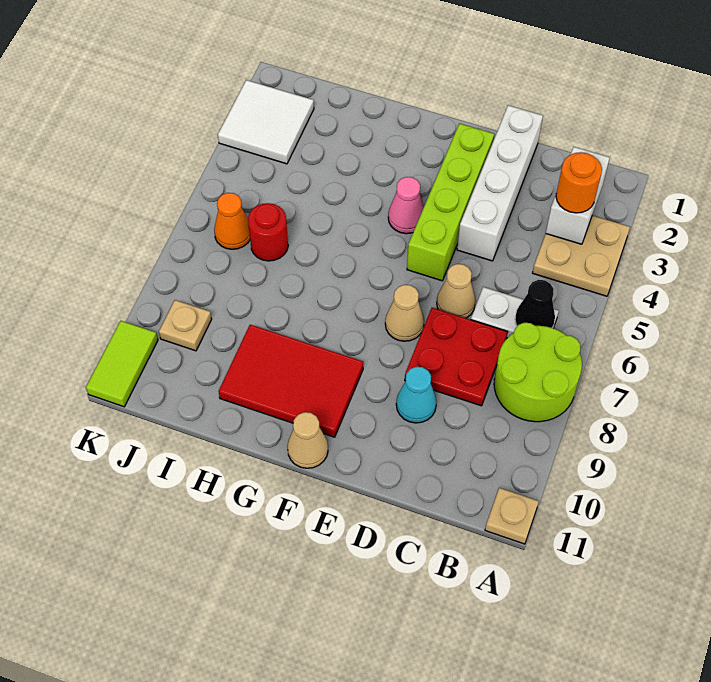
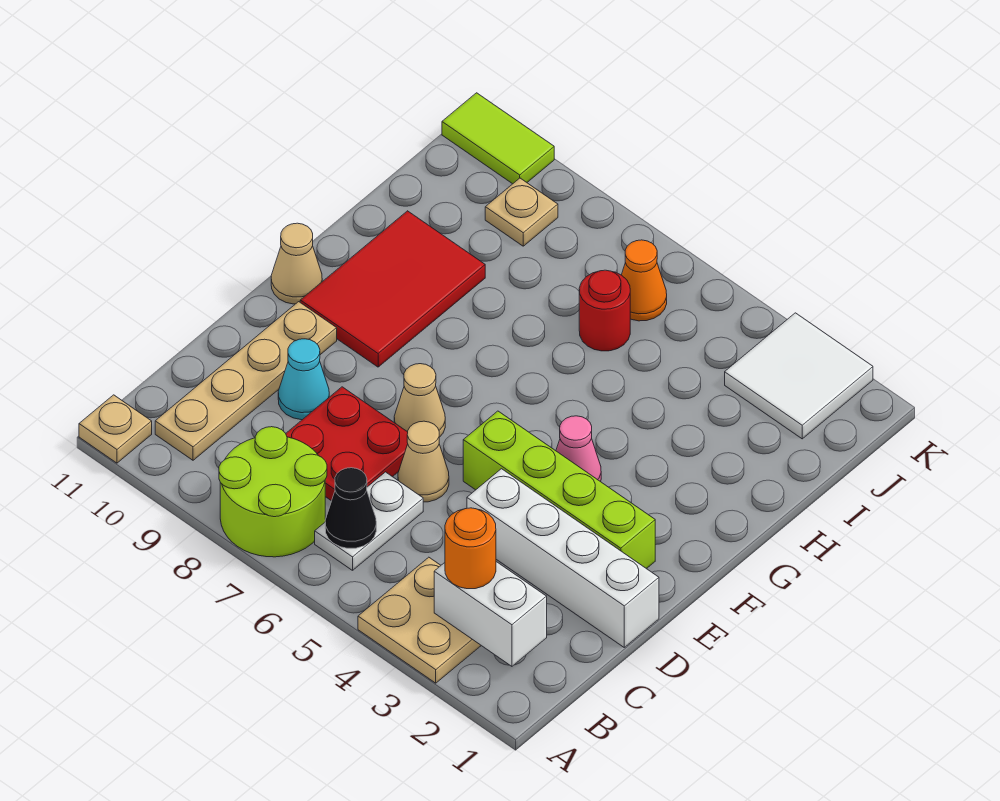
none -> tan plate B10:E10 level 1

